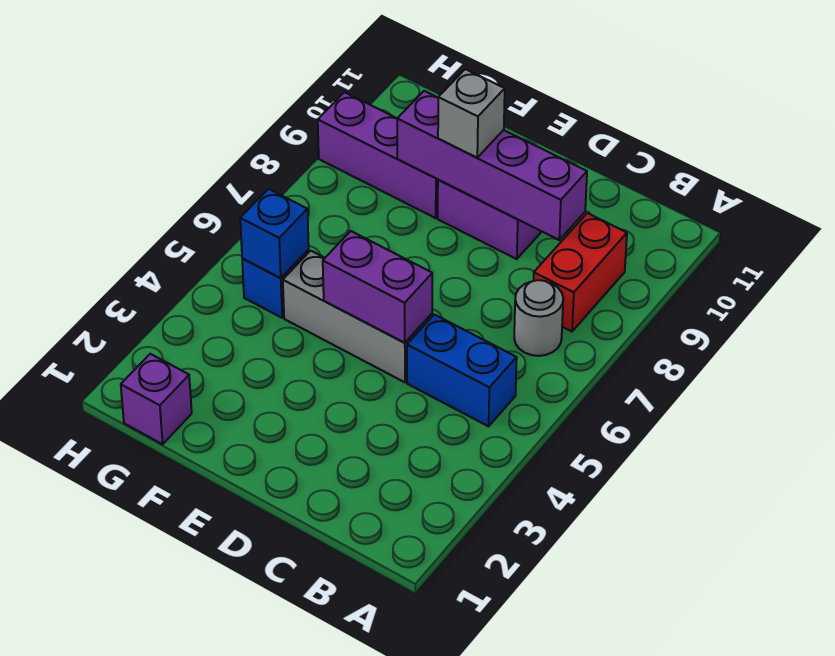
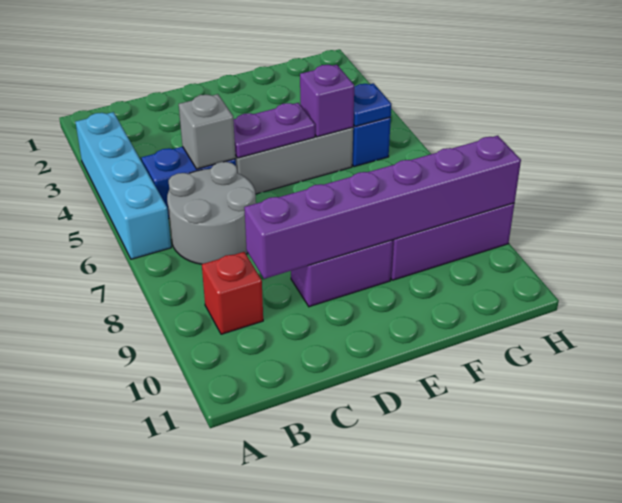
none -> cyan brick A3:A6 level 1
grey round brick B7 level 1 -> grey round brick B6:C7 level 1
red brick B8:B9 level 1 -> red brick B9 level 1
purple brick C9:F9 level 2 -> purple brick C9:H9 level 2
purple brick D5:E5 level 2 -> purple plate D5:E5 level 2
grey brick E9 level 3 -> grey brick C5 level 2
purple brick G1 level 1 -> purple brick F5 level 2
blue brick G5 level 2 -> blue plate G5 level 2

